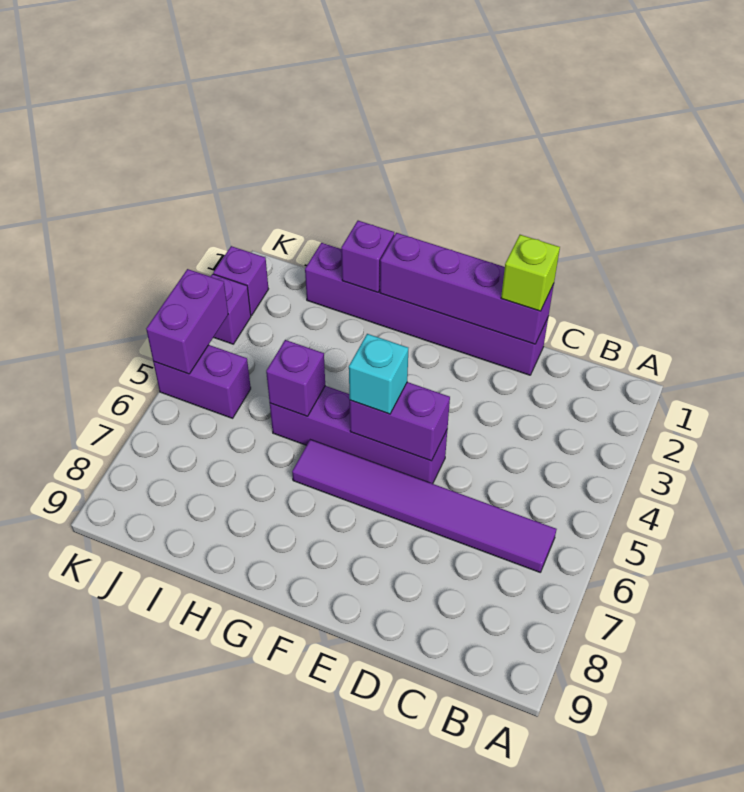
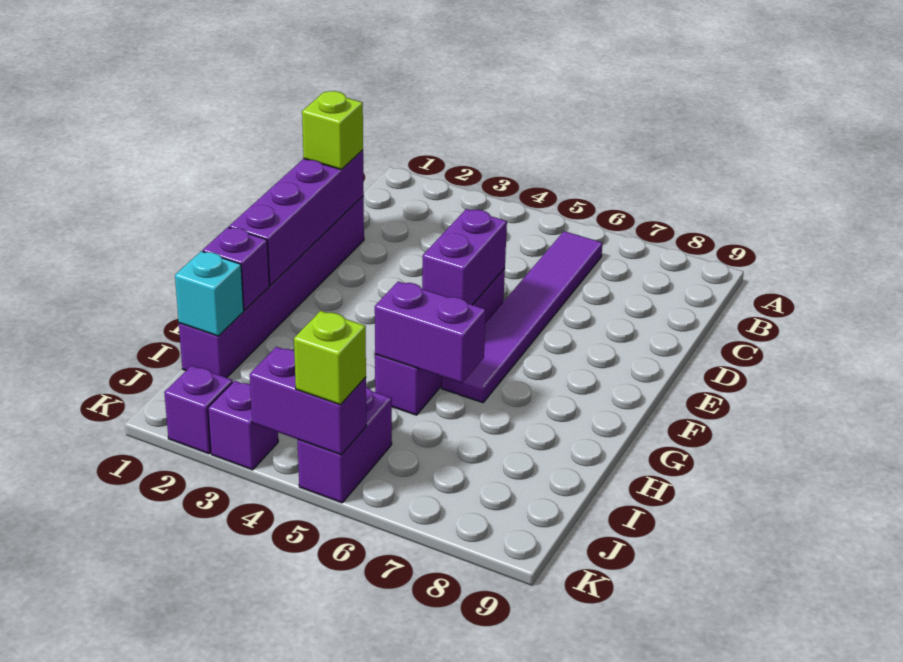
cyan brick F5 level 3 -> cyan brick I1 level 2
purple brick H5 level 2 -> purple brick H5:H6 level 2
none -> lime brick K5 level 3

